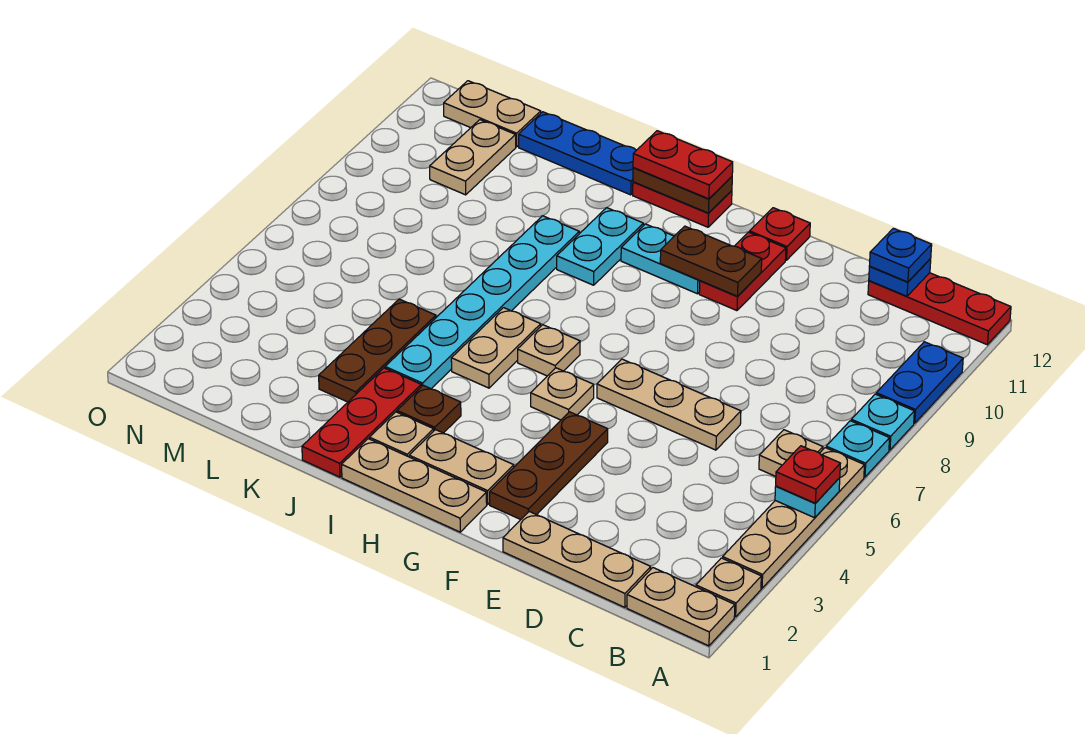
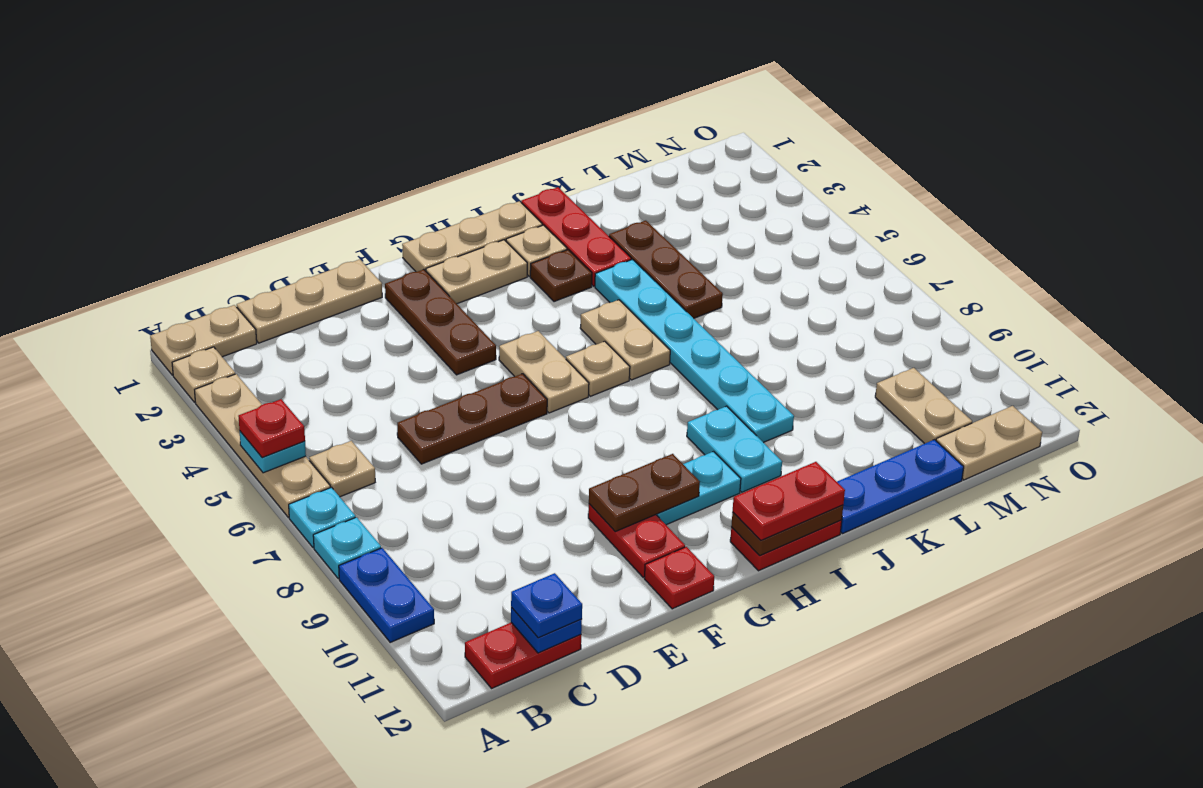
red plate A12:C12 level 1 -> red plate B12:C12 level 1
tan plate D6:F6 level 1 -> brown plate D6:F6 level 1
tan plate G5 level 1 -> tan plate G5:G6 level 1

